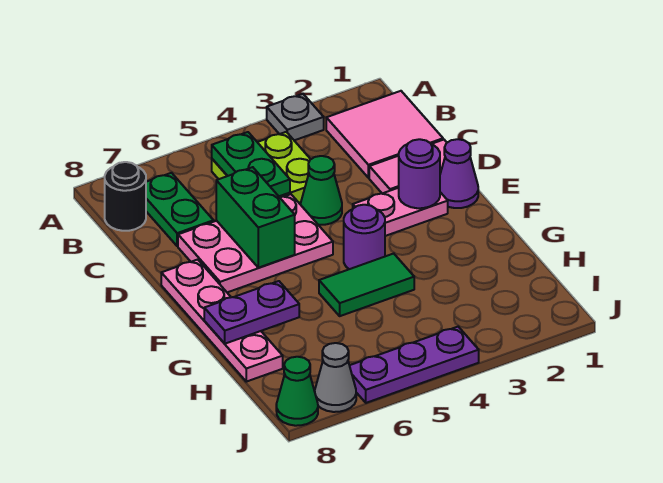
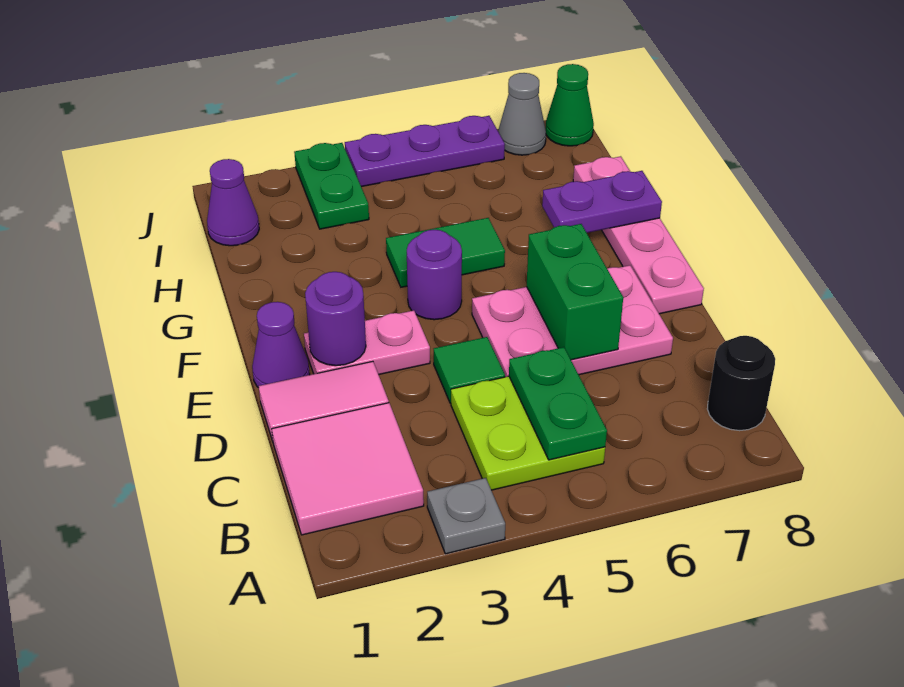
green plate B7:C7 level 1 -> green plate I3:J3 level 1
green cone D4 level 1 -> green tile D4 level 1
none -> purple cone I1 level 1

